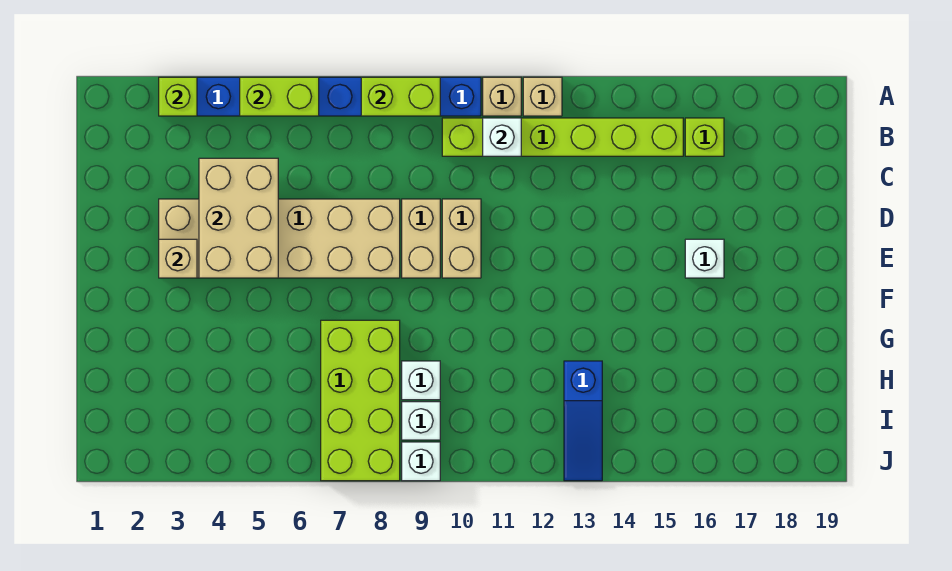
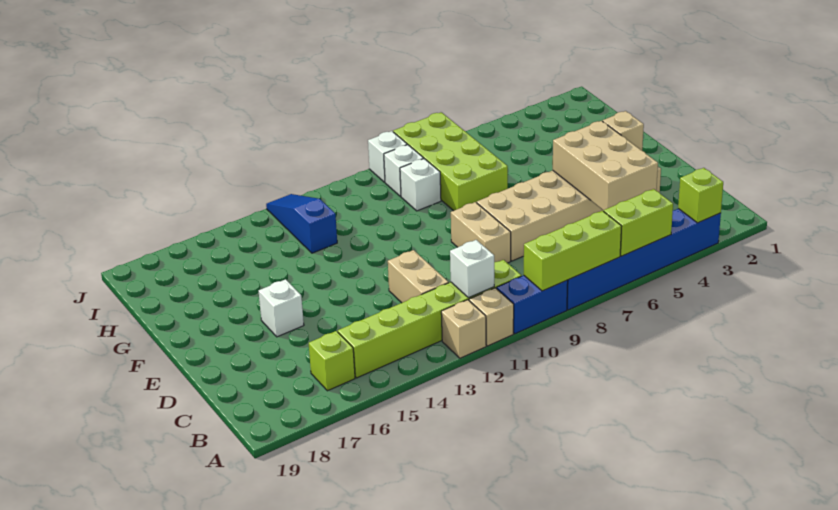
lime brick A8:A9 level 2 -> lime brick A7:A9 level 2
tan brick D10:E10 level 1 -> tan brick C12:D12 level 1

